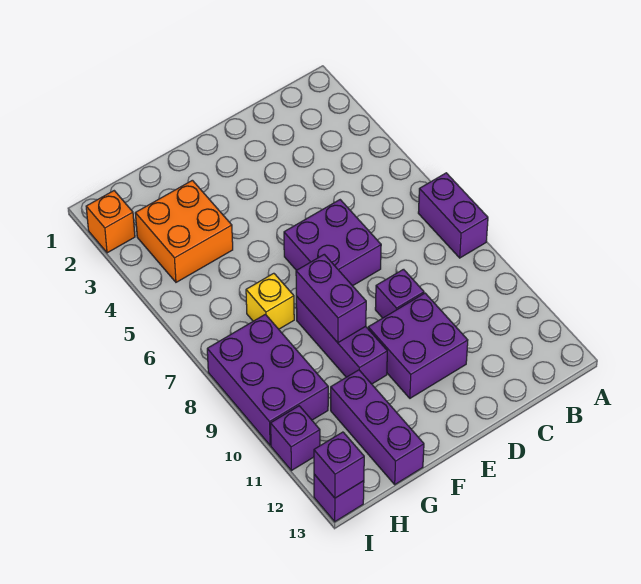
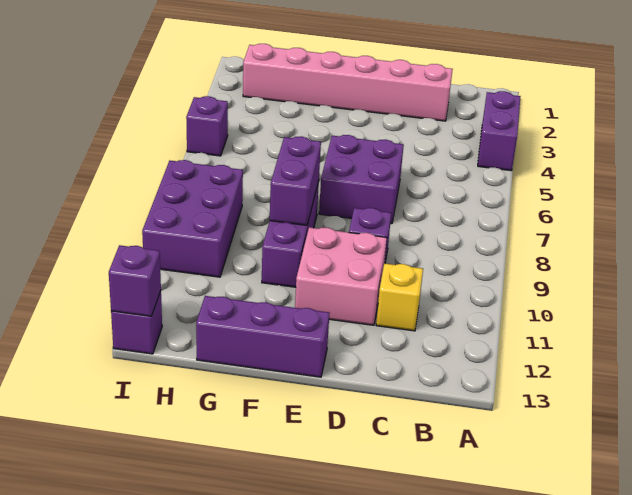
purple brick A7:A8 level 1 -> purple brick A3:A4 level 1
none -> pink brick C2:H2 level 1
purple brick D10:E11 level 1 -> pink brick D10:E11 level 1
orange brick G3:H4 level 1 -> none
yellow brick G7 level 1 -> yellow brick C11 level 1
purple brick G11:G13 level 1 -> purple brick E13:G13 level 1
orange brick I2 level 1 -> none
purple brick I11 level 1 -> purple brick I5 level 1

